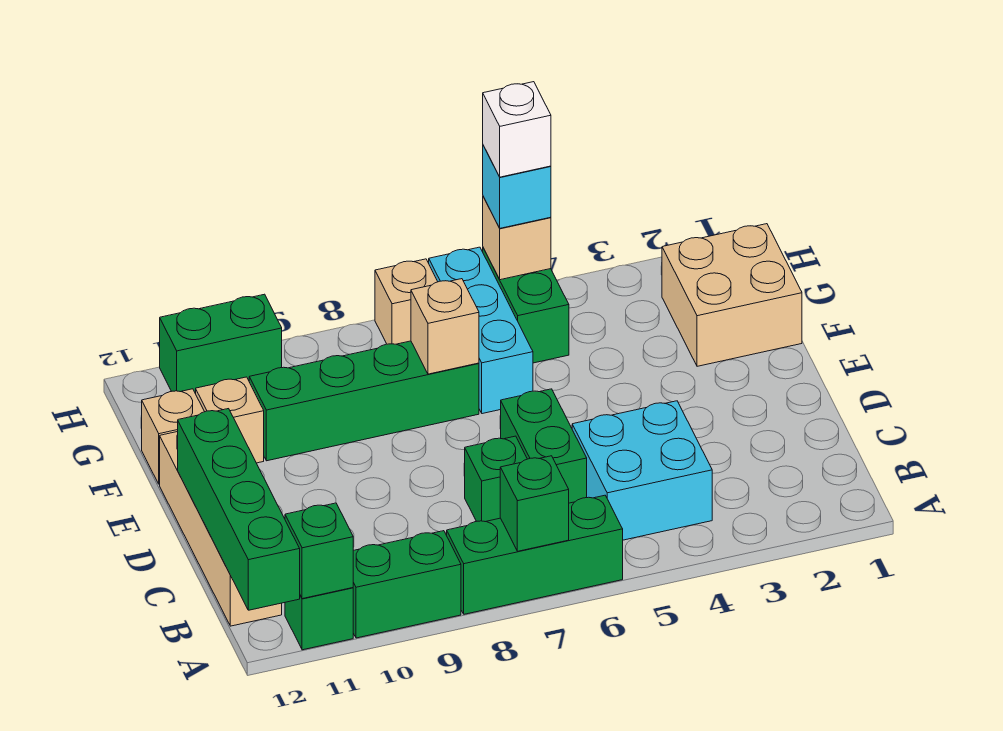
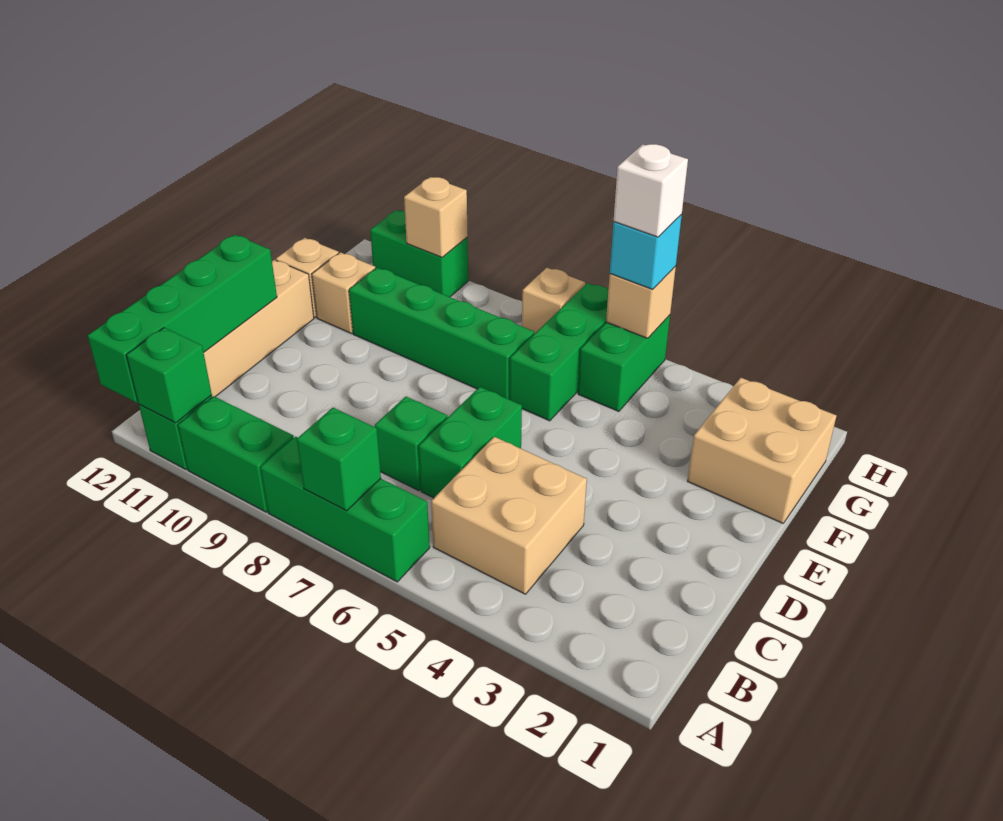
cyan brick B4:C5 level 1 -> tan brick B4:C5 level 1
cyan brick F6:H6 level 1 -> green brick F6:H6 level 1
tan brick F7 level 2 -> tan brick H10 level 2

